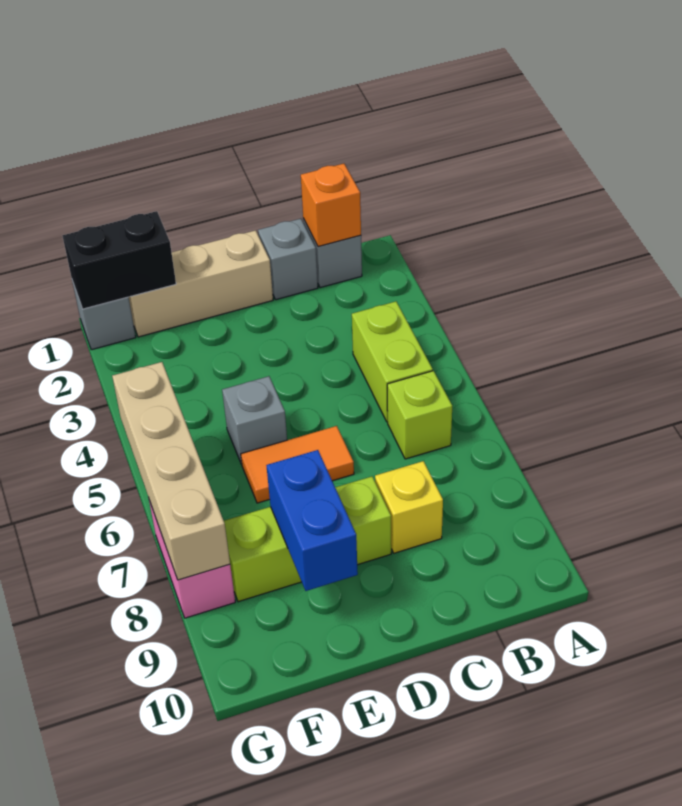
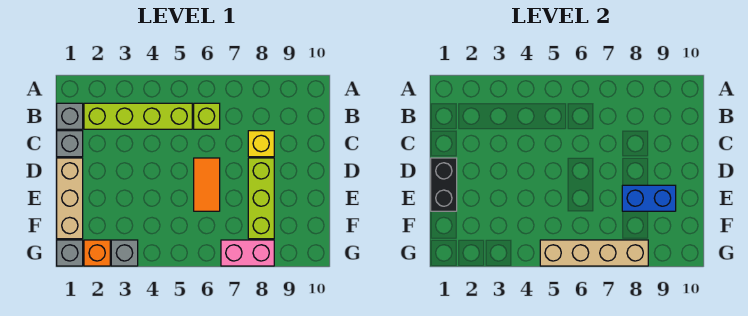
orange brick B1 level 2 -> orange brick G2 level 1
lime brick B4:B5 level 1 -> lime brick B2:B5 level 1
grey brick E5 level 1 -> grey brick G3 level 1
black brick F1:G1 level 2 -> black brick D1:E1 level 2

